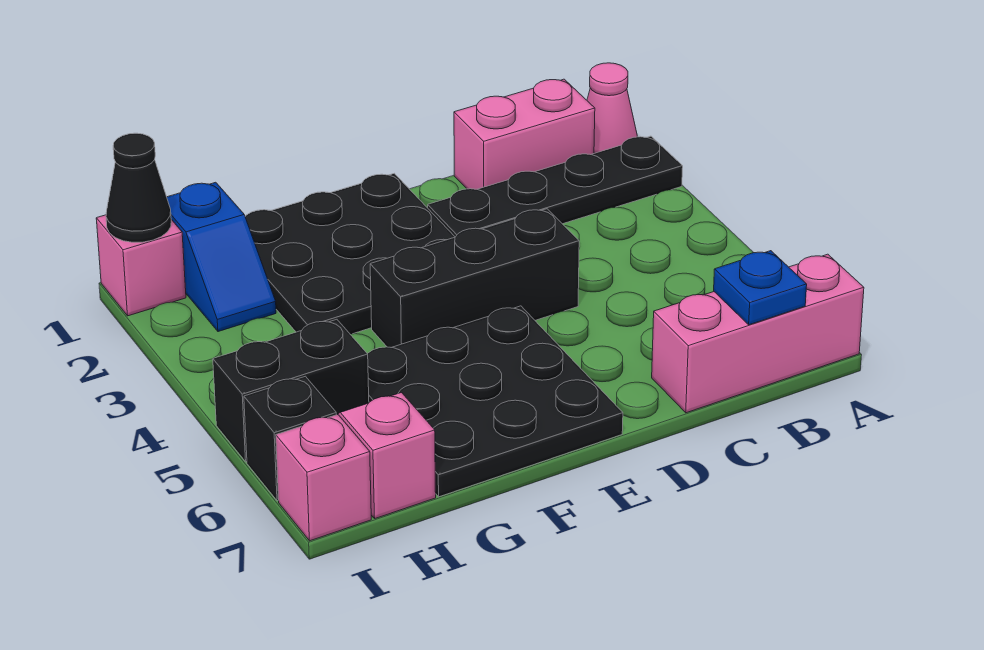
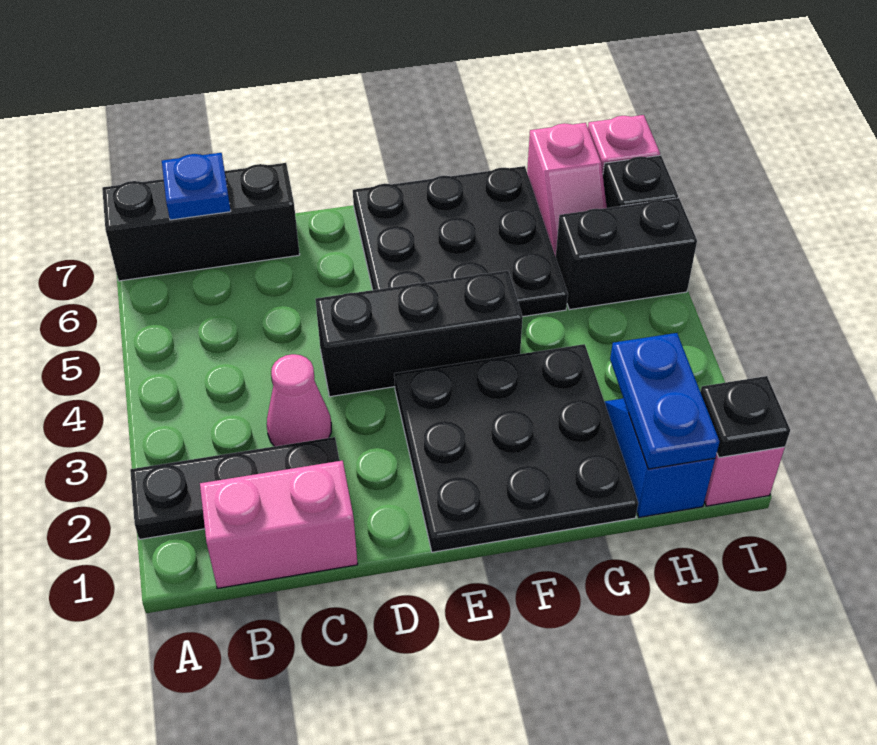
pink cone A1 level 1 -> pink cone C3 level 1
black plate A2:D2 level 1 -> black plate A2:C2 level 1
pink brick A7:C7 level 1 -> black brick A7:C7 level 1
none -> blue plate H1:H2 level 2
black cone I1 level 2 -> black plate I1 level 2

